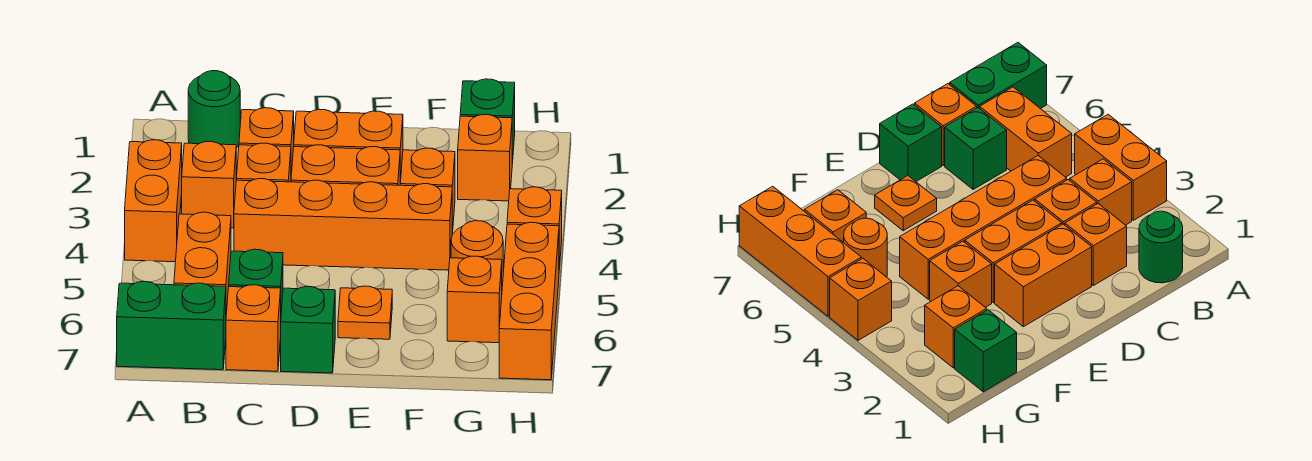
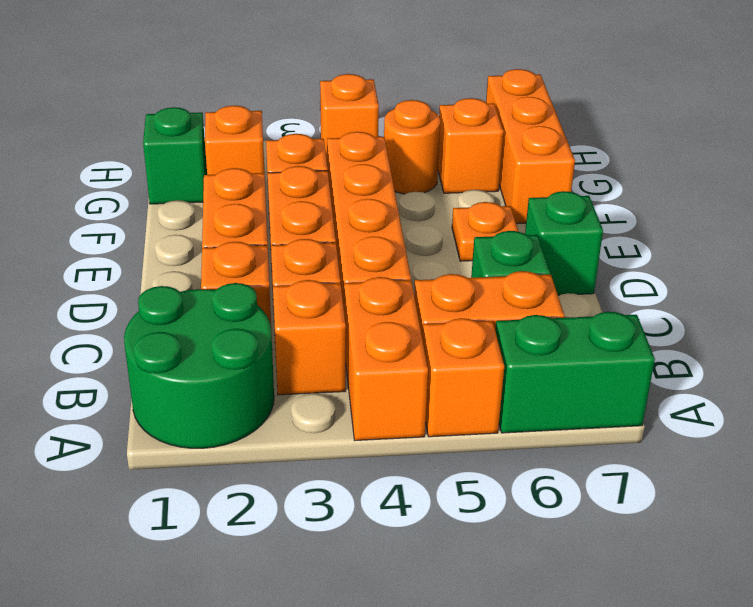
orange brick A3:A4 level 1 -> orange brick A4:B4 level 1
green brick A7:B7 level 1 -> green brick A6:A7 level 1
green round brick B1 level 1 -> green round brick A1:B2 level 1
orange brick C7 level 1 -> orange brick A5 level 1
orange brick H5:H7 level 1 -> orange brick F7:H7 level 1

